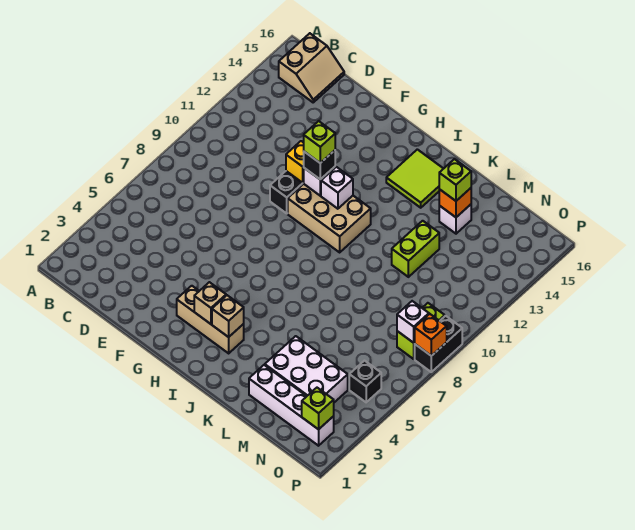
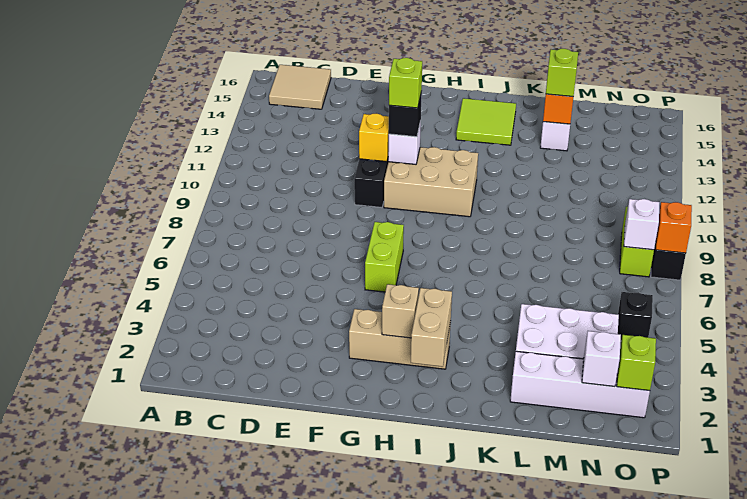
tan slope B15:C16 level 1 top B -> tan tile B15:C16 level 1
white brick H11 level 2 -> white brick N2 level 2
tan brick I3 level 2 -> tan brick I2:I3 level 2
lime brick L11:L12 level 1 -> lime brick G6:G7 level 1

